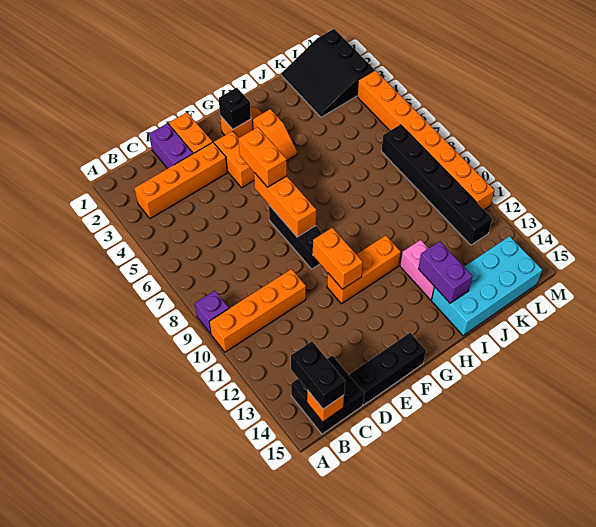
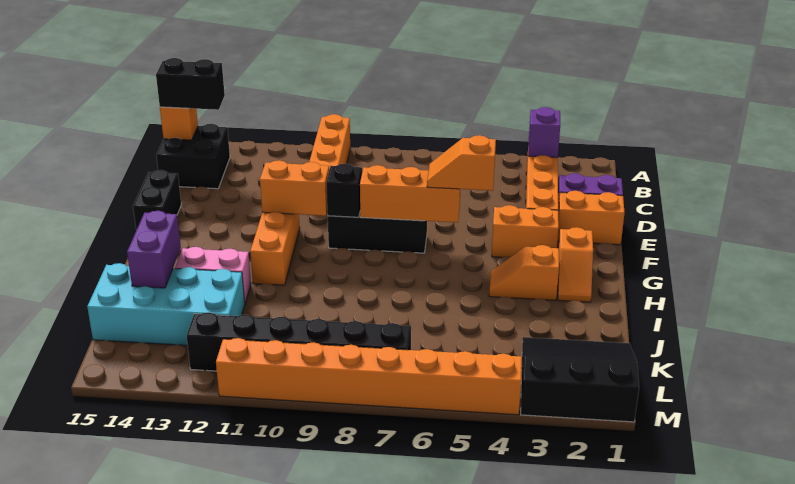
purple brick A9 level 1 -> purple brick B3 level 2
black brick D15:F15 level 1 -> black brick E15:F15 level 1
orange brick F5:F6 level 3 -> orange slope F5:F6 level 3 top 5
black brick G2 level 2 -> black brick F9 level 2
purple brick I13:I14 level 2 -> purple brick I14:J14 level 2
cyan brick I14:L15 level 1 -> cyan brick J12:K15 level 1

